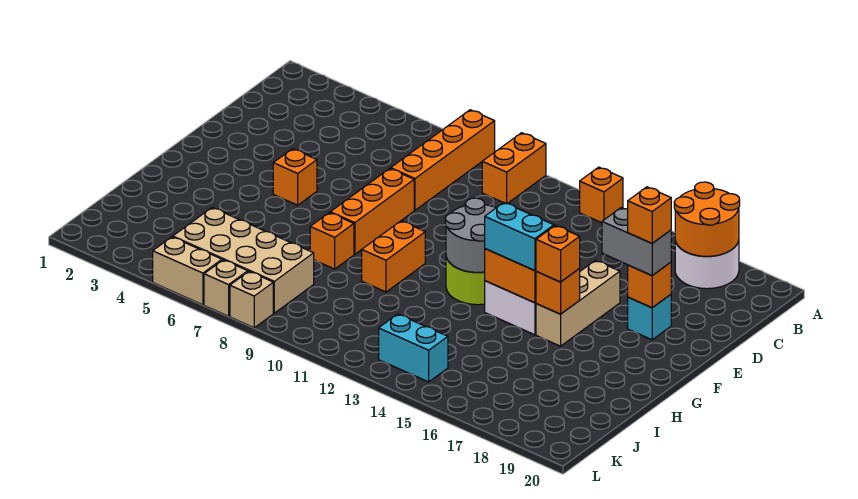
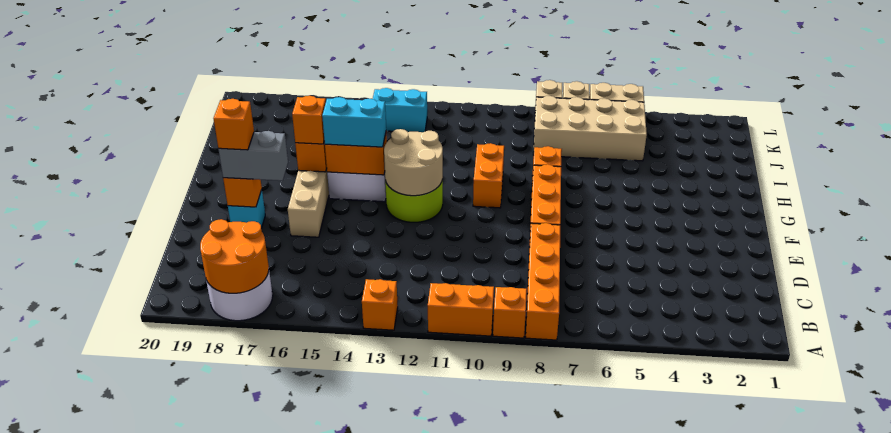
orange brick A10:B10 level 1 -> orange brick A10:A11 level 1
orange brick F5 level 1 -> orange brick A9 level 1
grey round brick F12:G13 level 2 -> tan round brick F12:G13 level 2

